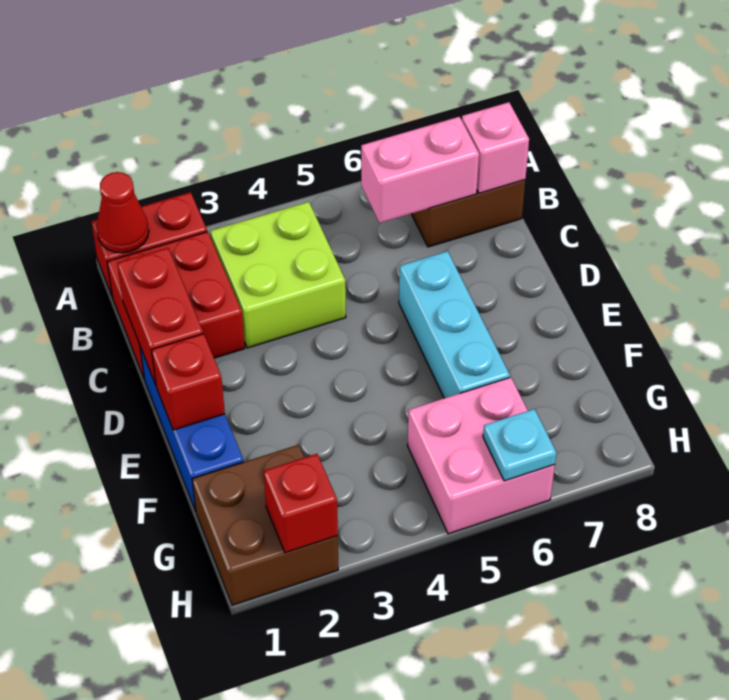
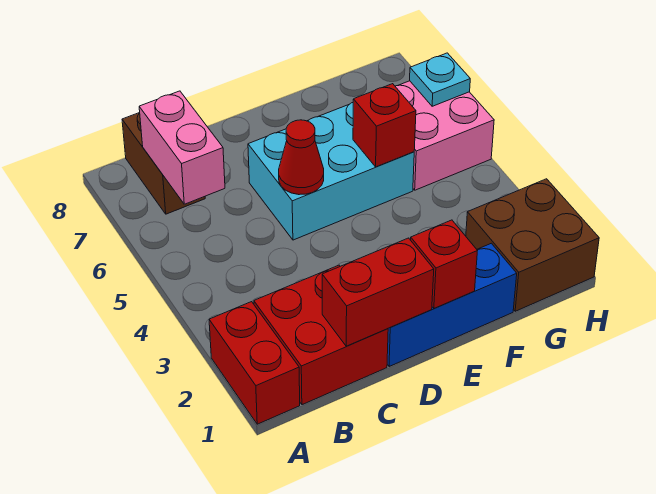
red cone A1 level 2 -> red cone D5 level 2
lime brick B3:C4 level 1 -> none
pink brick B8 level 2 -> none
cyan brick D6:F6 level 1 -> cyan brick D5:F6 level 1
red brick H2 level 2 -> red brick F5 level 2

